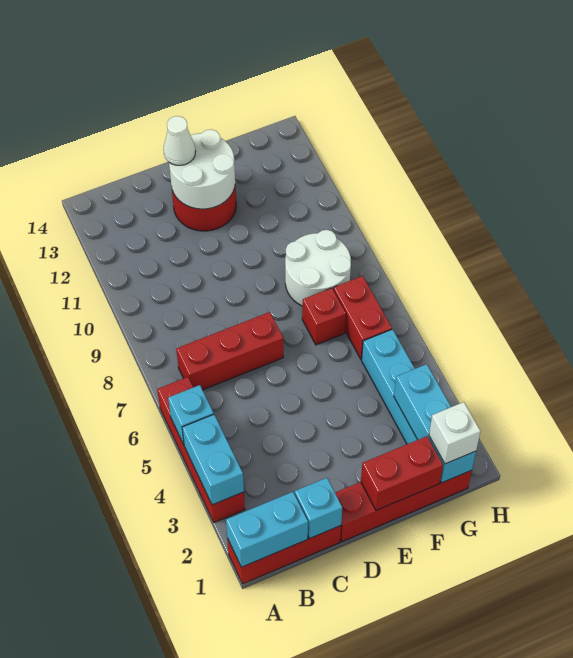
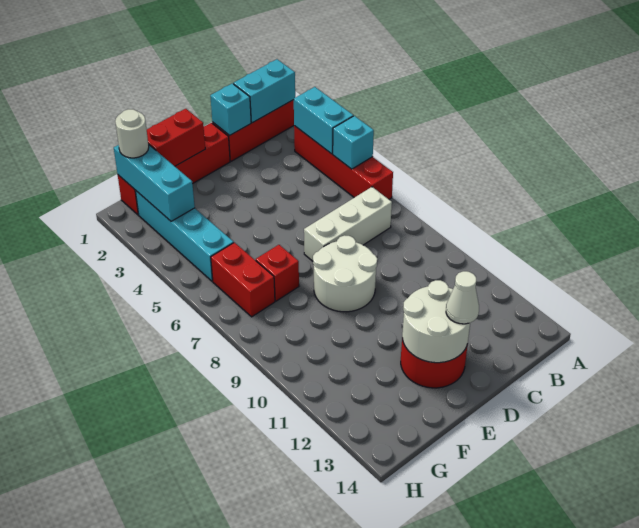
red brick B7:D7 level 1 -> white brick B7:D7 level 1
white round brick F8:G9 level 1 -> white round brick D8:E9 level 1
white brick G1 level 3 -> white round brick G1 level 3

